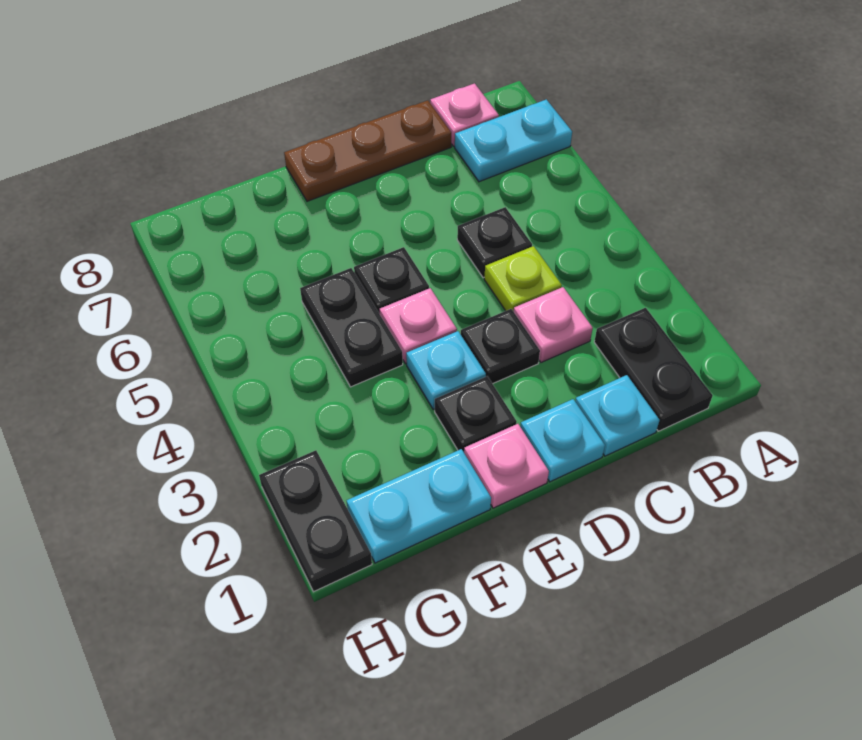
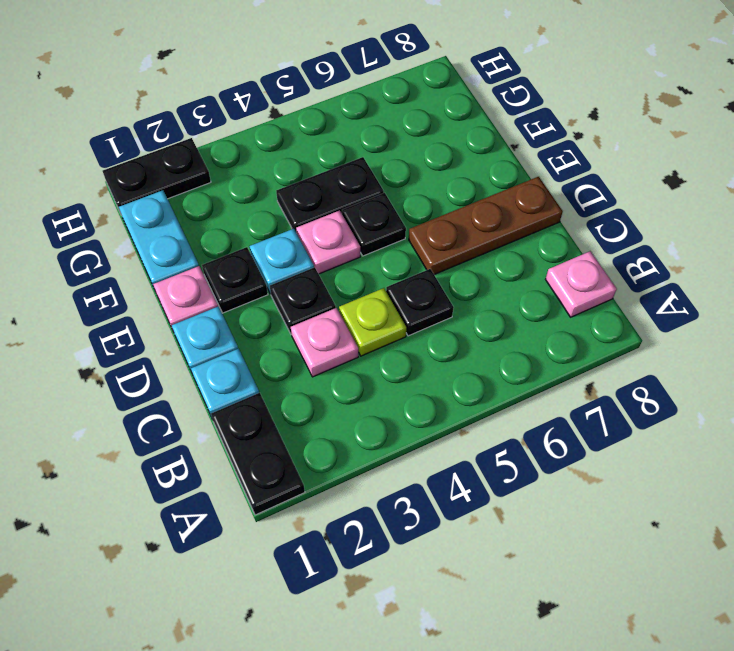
cyan plate A7:B7 level 1 -> none
black plate B1:B2 level 1 -> black plate A1:B1 level 1
brown plate C8:E8 level 1 -> brown plate D6:D8 level 1

